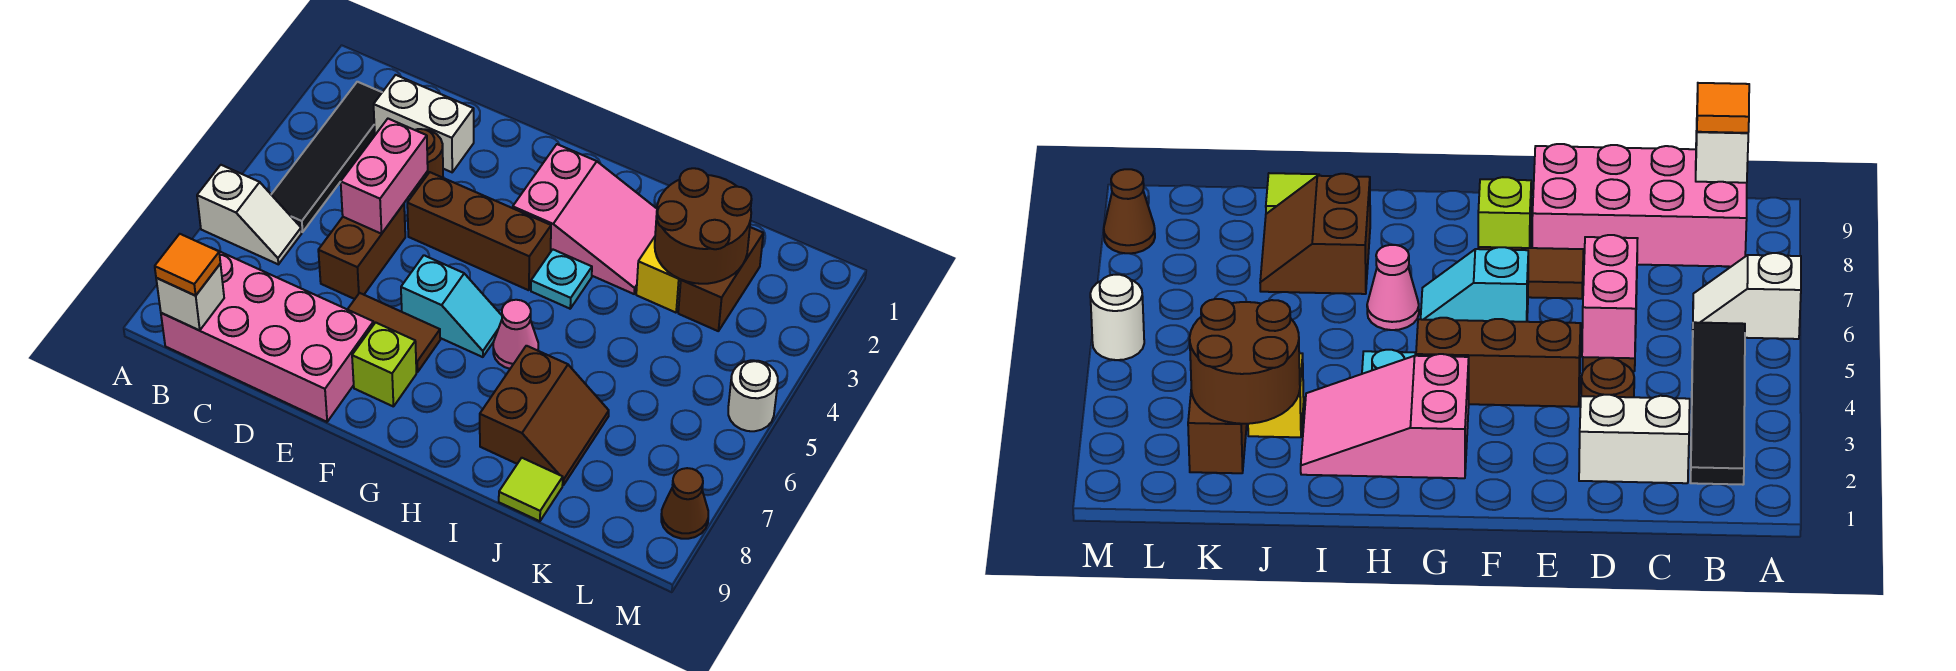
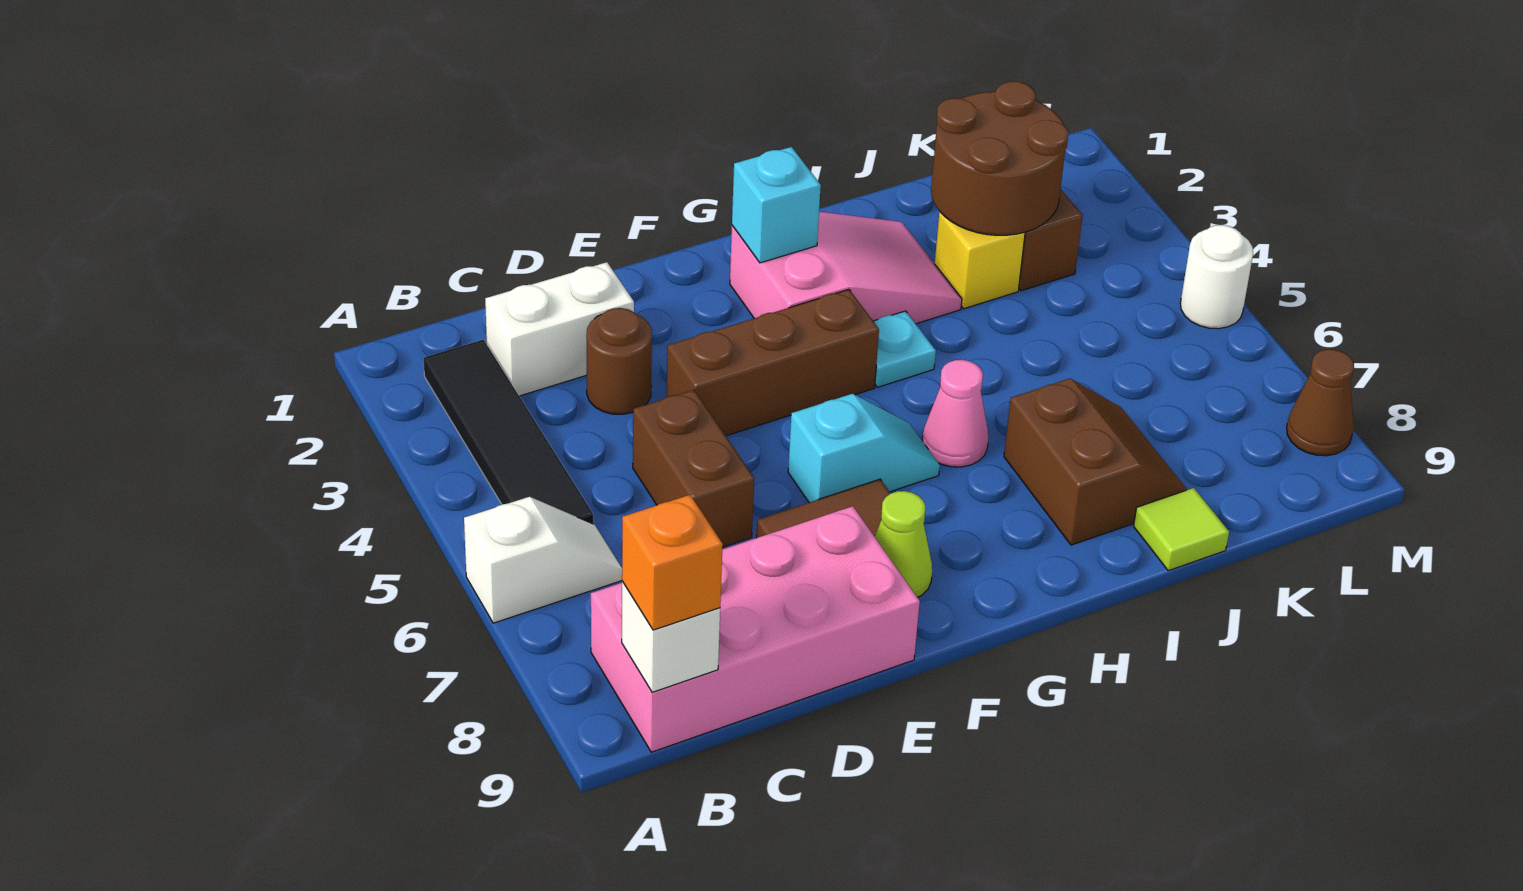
orange tile B9 level 3 -> orange brick B9 level 3
pink brick D4:D5 level 2 -> none
lime brick F8 level 1 -> lime cone F8 level 1
none -> cyan brick G2 level 2

